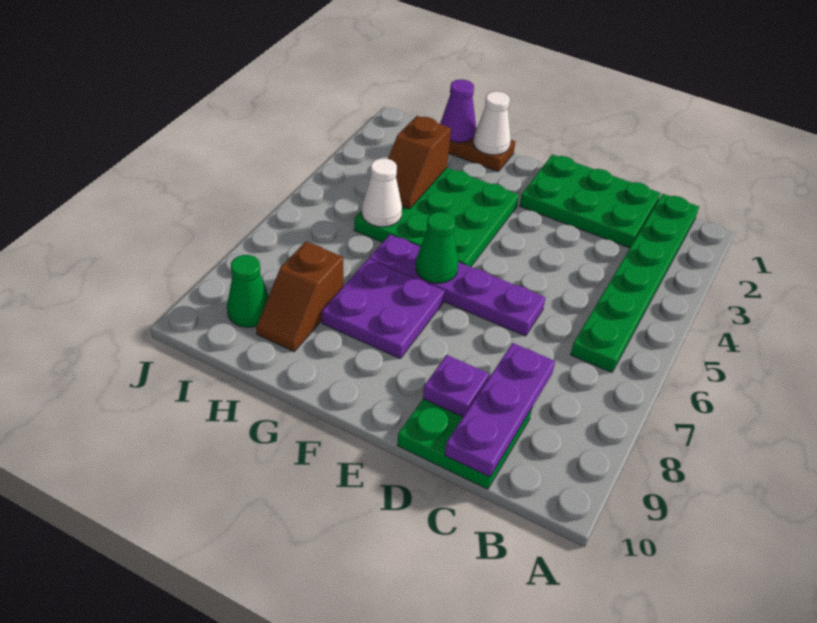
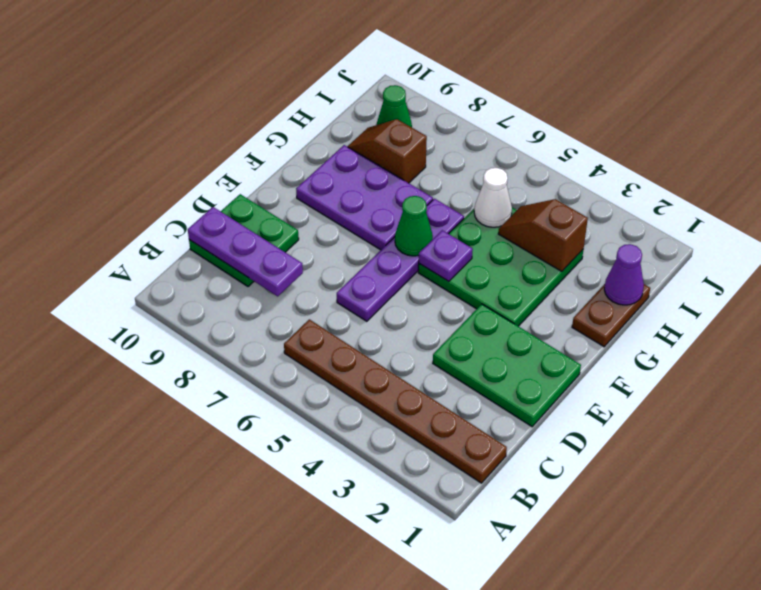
green plate B1:B6 level 1 -> brown plate B1:B6 level 1
green plate C1:E2 level 1 -> green plate D1:E3 level 1
purple plate D9 level 2 -> purple plate F5 level 2
purple plate F7:G8 level 1 -> purple plate F7:G9 level 1
white cone G1 level 2 -> none

